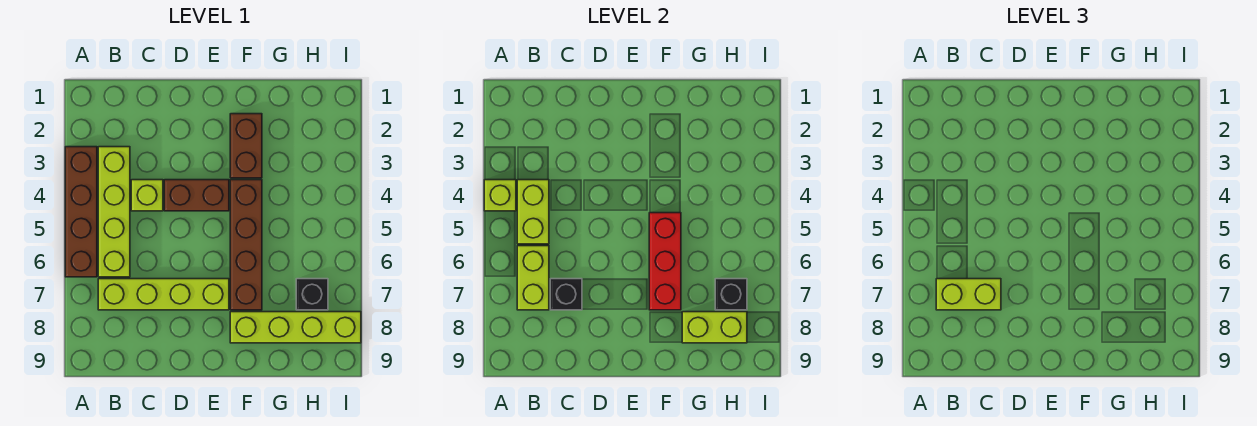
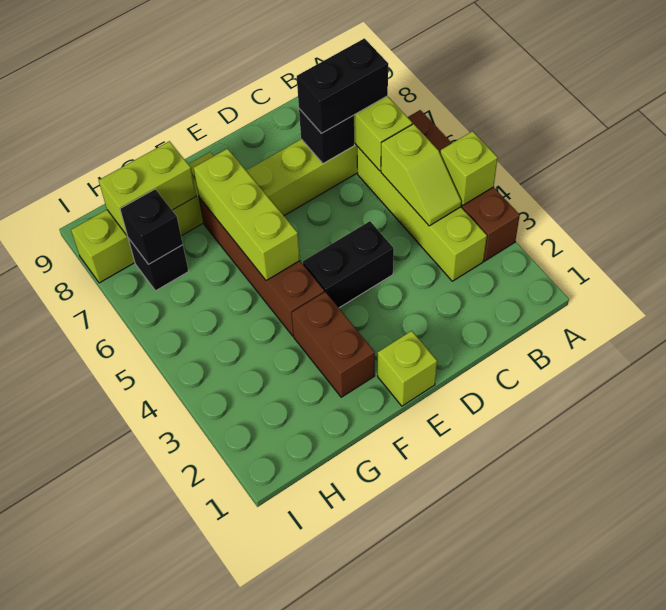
lime brick B4:B5 level 2 -> lime slope B4:B5 level 2 top 5
lime brick B7:C7 level 3 -> black brick B7:C7 level 3
lime brick C4 level 1 -> lime brick E1 level 1
brown brick D4:E4 level 1 -> black brick D4:E4 level 1
red brick F5:F7 level 2 -> lime brick F5:F7 level 2

